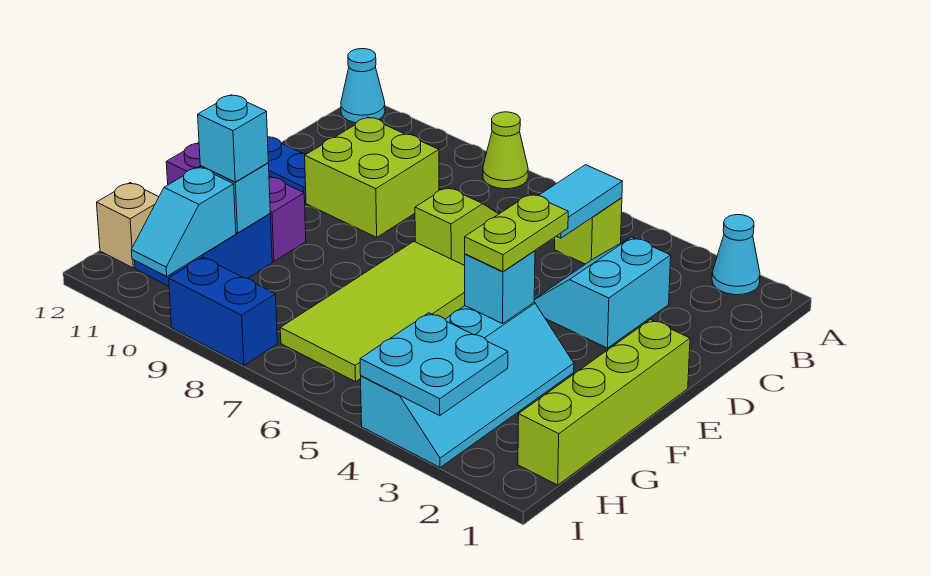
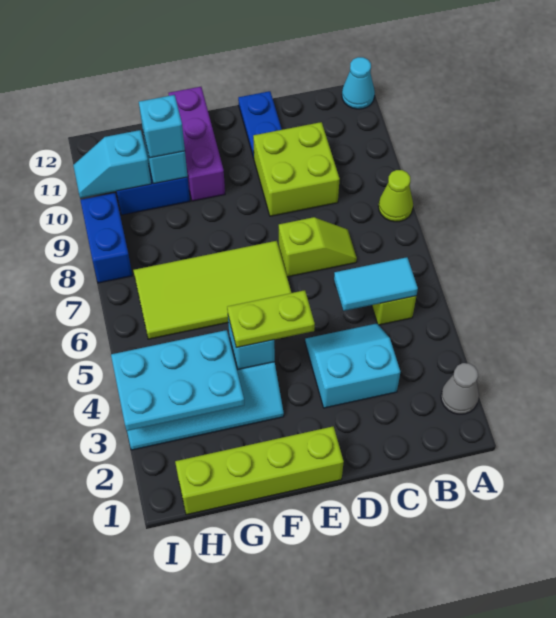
cyan cone A2 level 1 -> grey cone A2 level 1
cyan plate H3:I4 level 2 -> cyan plate G3:I4 level 2
tan brick H12 level 1 -> none

